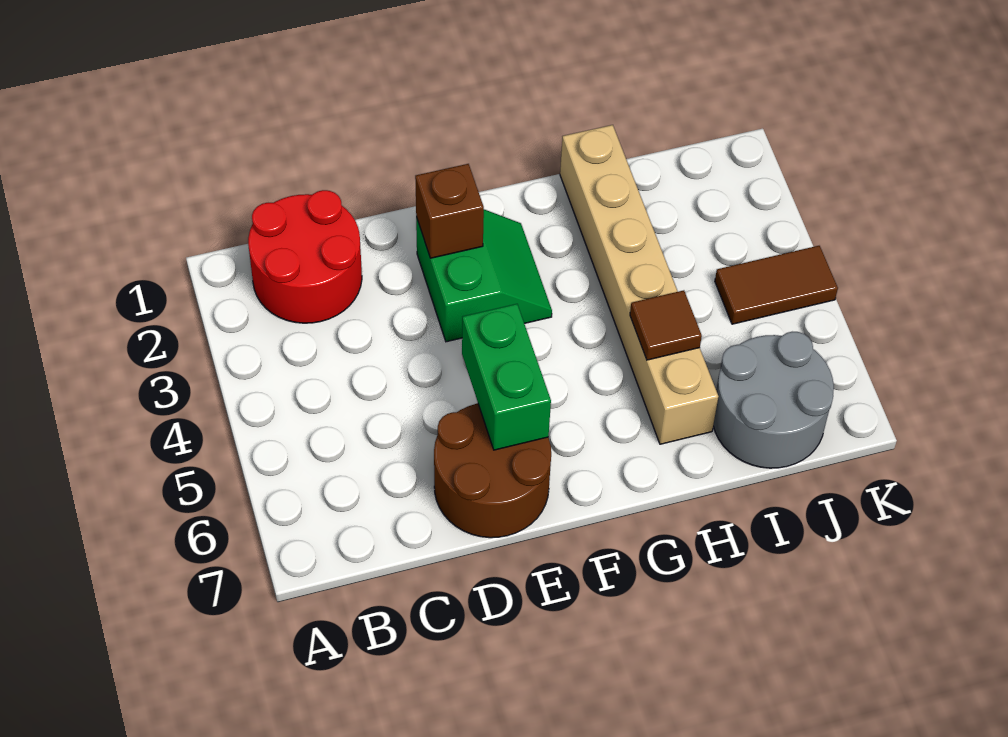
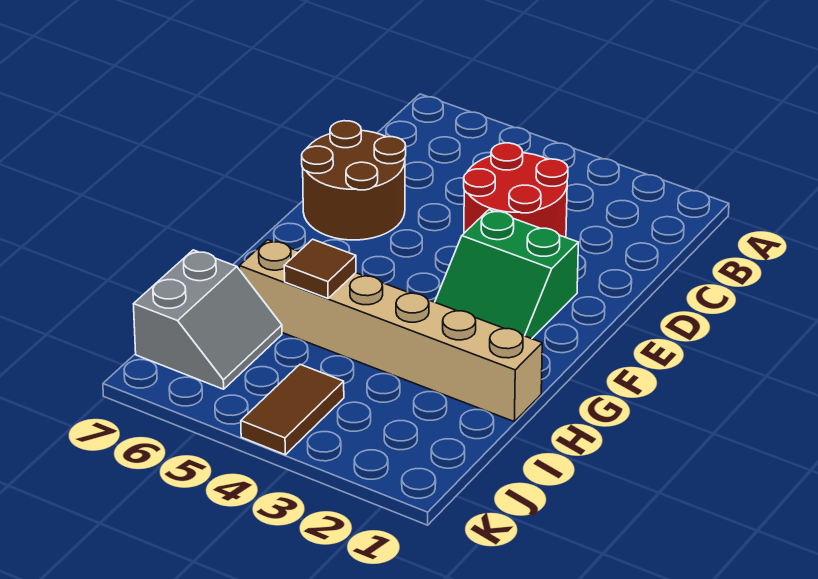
red round brick B1:C2 level 1 -> red round brick C3:D4 level 1
brown brick E2 level 2 -> none
green brick E5:E6 level 2 -> none
grey round brick I6:J7 level 1 -> grey slope I6:J7 level 1 top 7

